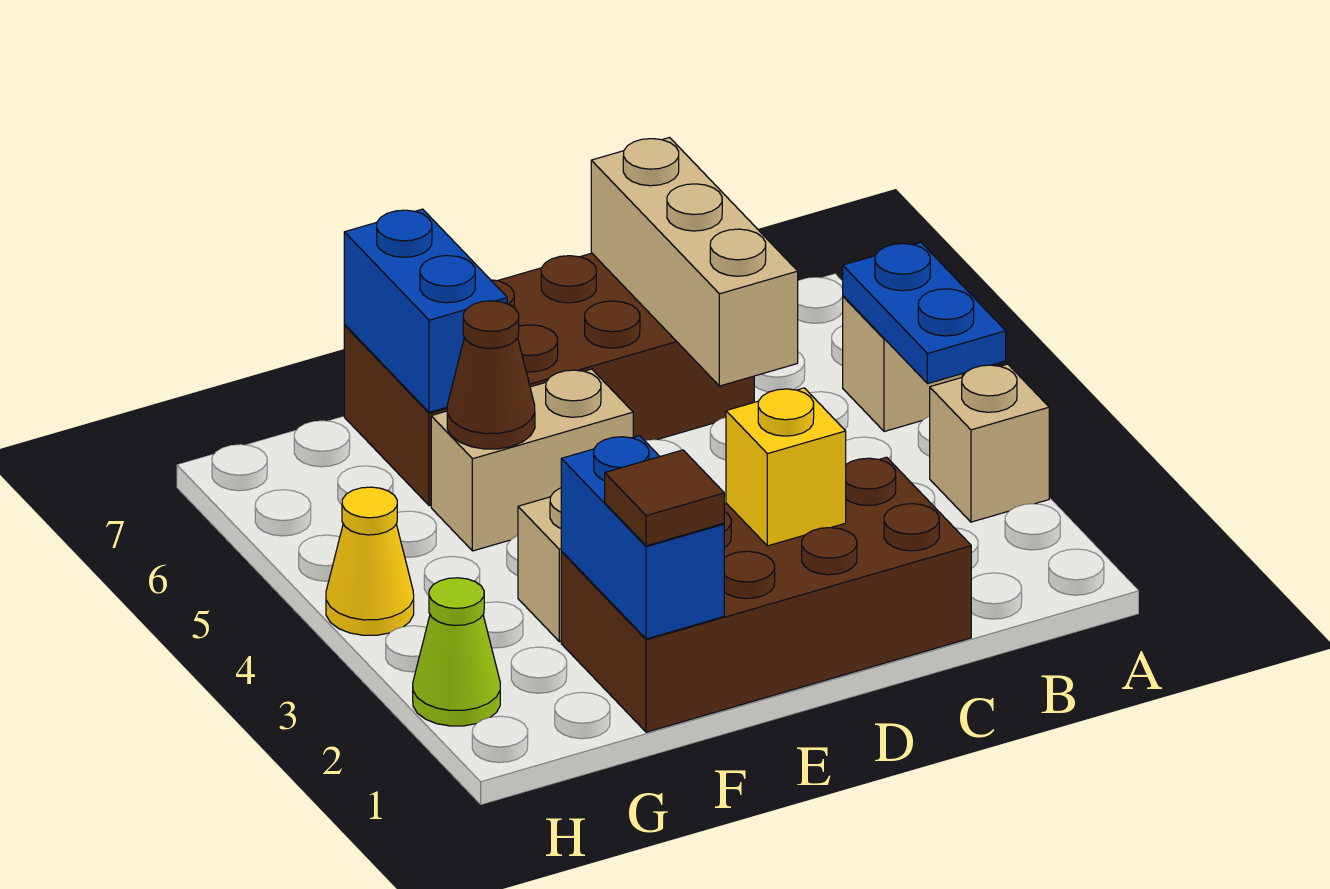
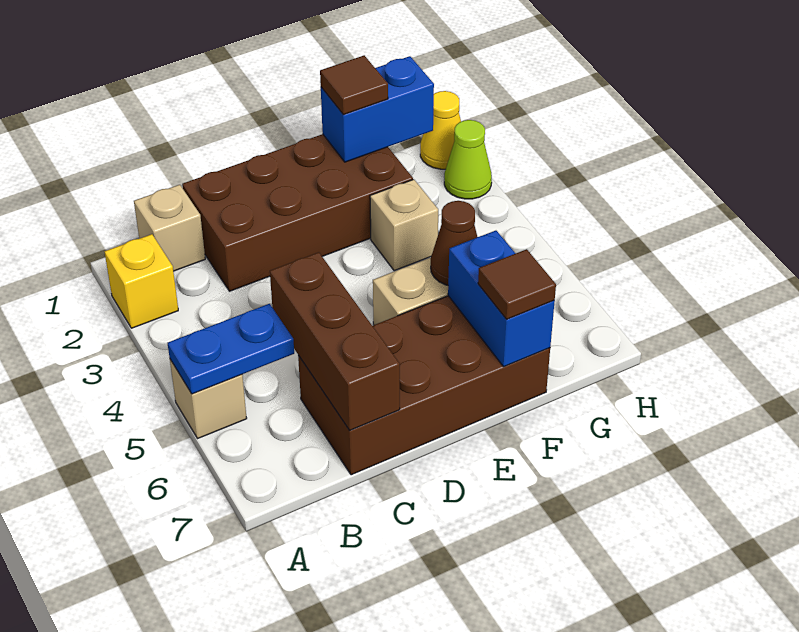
tan brick A3 level 1 -> tan brick B1 level 1
blue plate A4:A5 level 2 -> blue plate A5:B5 level 2
tan brick C5:C7 level 2 -> brown brick C5:C7 level 2
yellow brick D2 level 2 -> yellow brick A2 level 1
blue brick F1:F2 level 2 -> blue brick F1:G1 level 2
none -> brown tile F7 level 3
yellow cone H4 level 1 -> yellow cone H1 level 1

